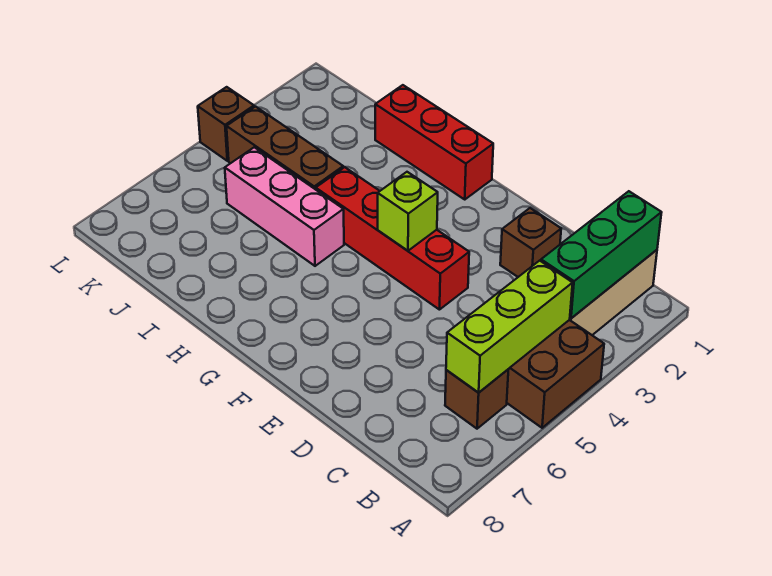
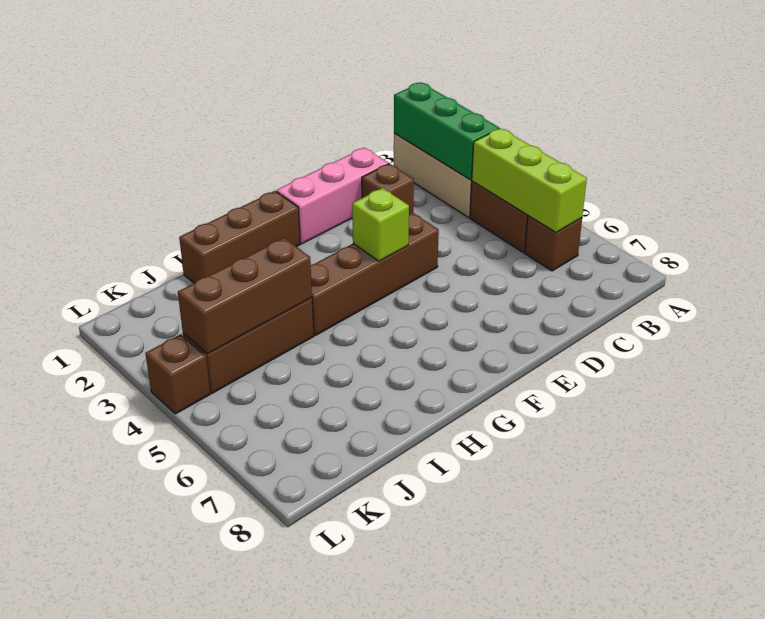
red brick E4:H4 level 1 -> brown brick E4:H4 level 1
red brick G1:I1 level 1 -> brown brick G1:I1 level 1
pink brick H5:J5 level 1 -> pink brick D1:F1 level 1
none -> brown brick I4:K4 level 2

